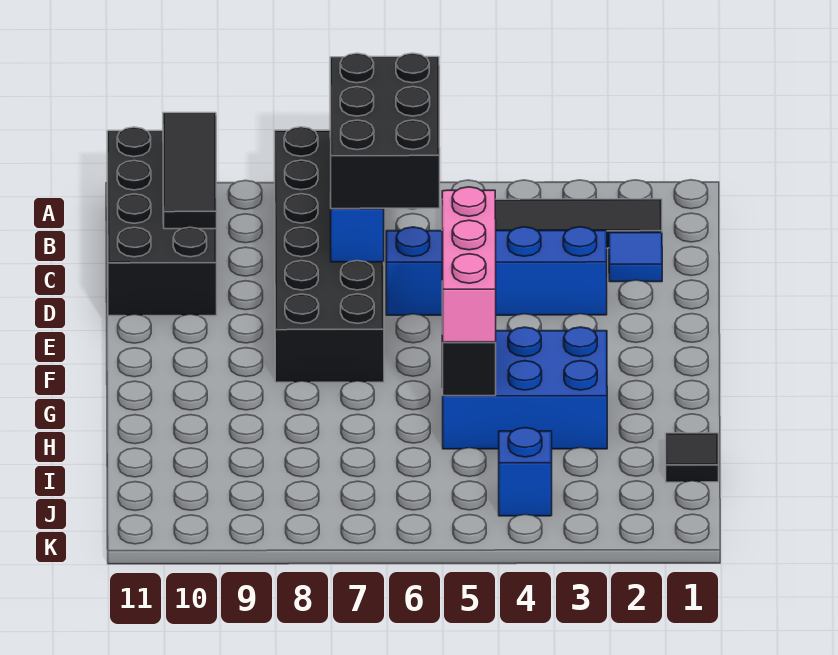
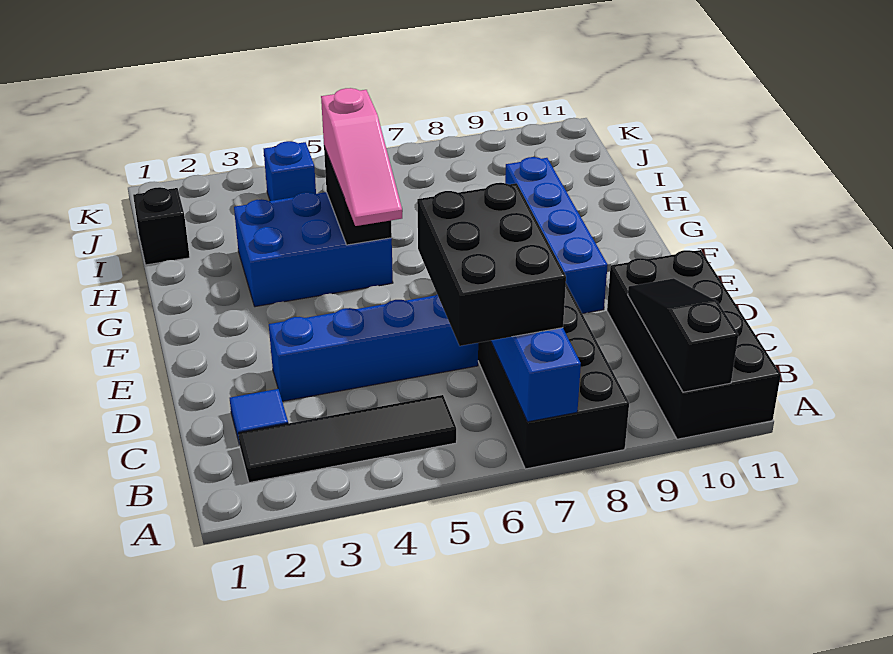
black tile A10:C10 level 2 -> black slope A10:C10 level 2 top A
none -> blue brick E9:H9 level 1
pink brick F5:H5 level 3 -> pink slope F5:H5 level 3 top H
black tile I1 level 1 -> black brick I1 level 1

